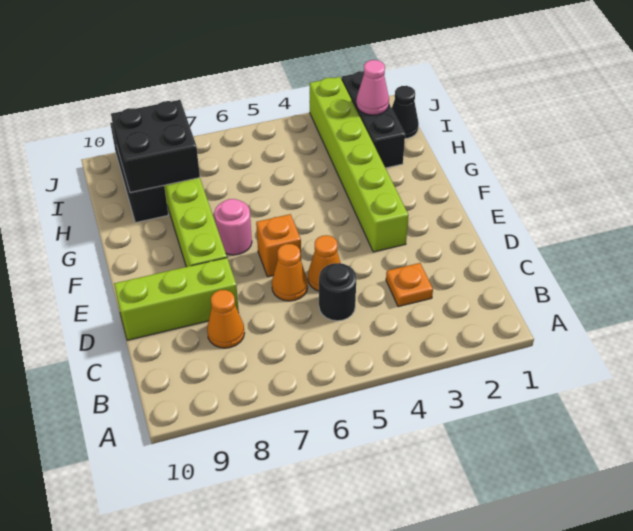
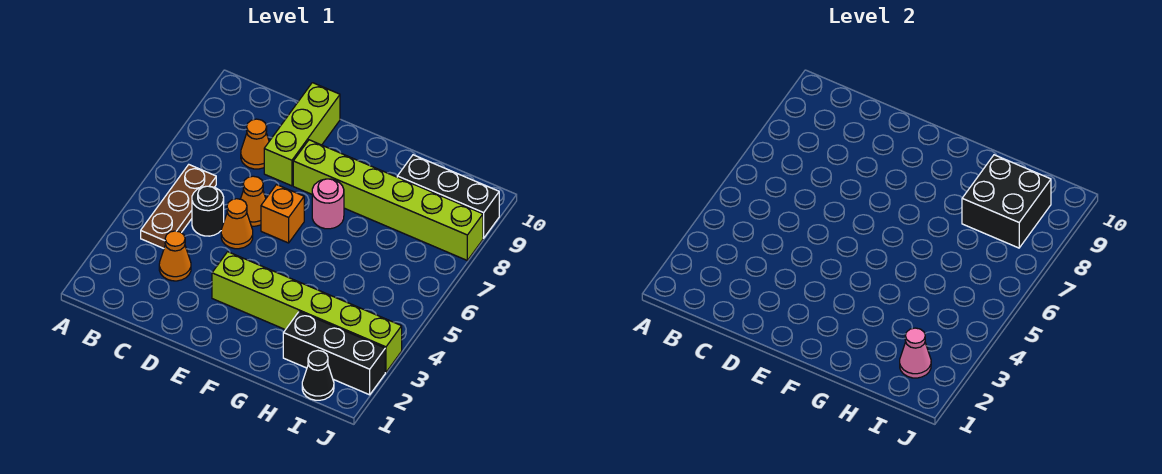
none -> brown plate B4:B6 level 1
orange plate C3 level 1 -> orange cone C3 level 1

